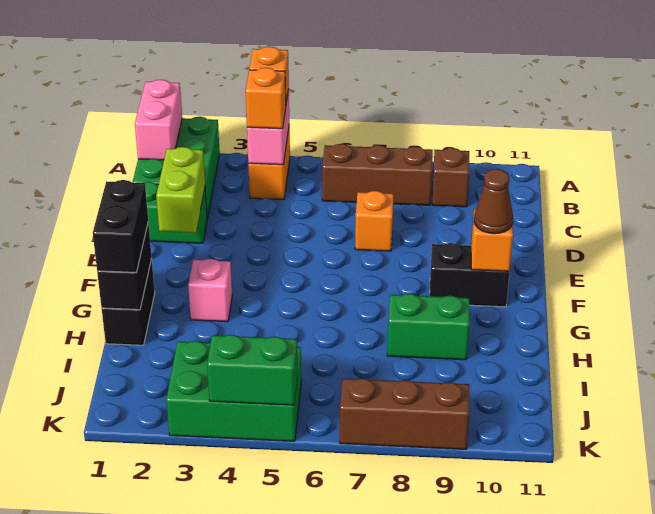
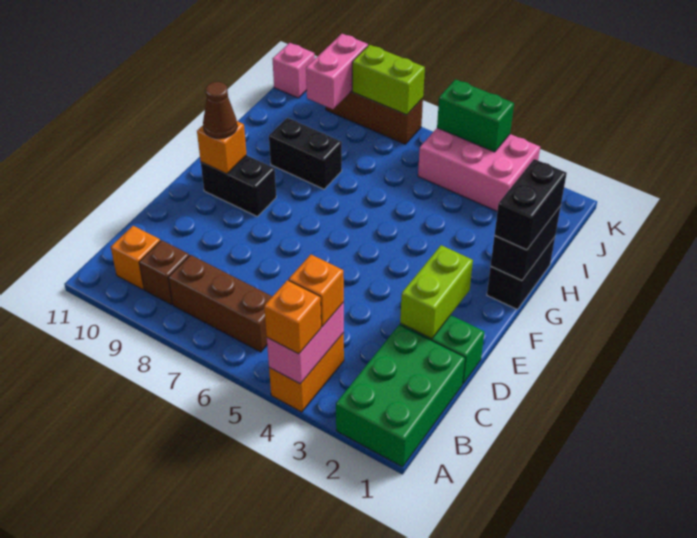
pink brick A1:B1 level 2 -> pink brick J9:K9 level 2
orange brick D7 level 1 -> orange brick B10 level 1
pink brick G3 level 1 -> pink brick K11 level 1
green brick H8:H9 level 1 -> black brick H8:H9 level 1
green brick J3:K5 level 1 -> pink brick J3:K5 level 1
none -> lime brick K7:K8 level 2

